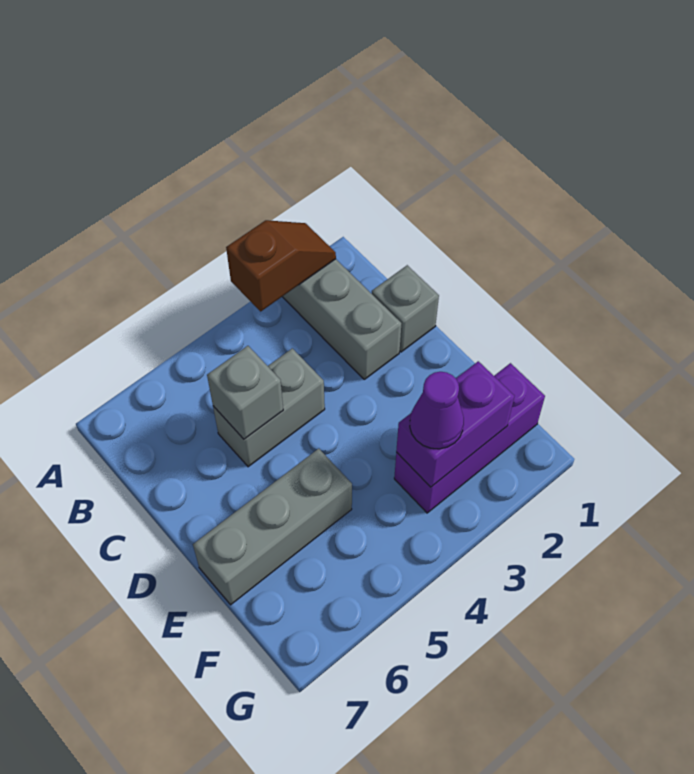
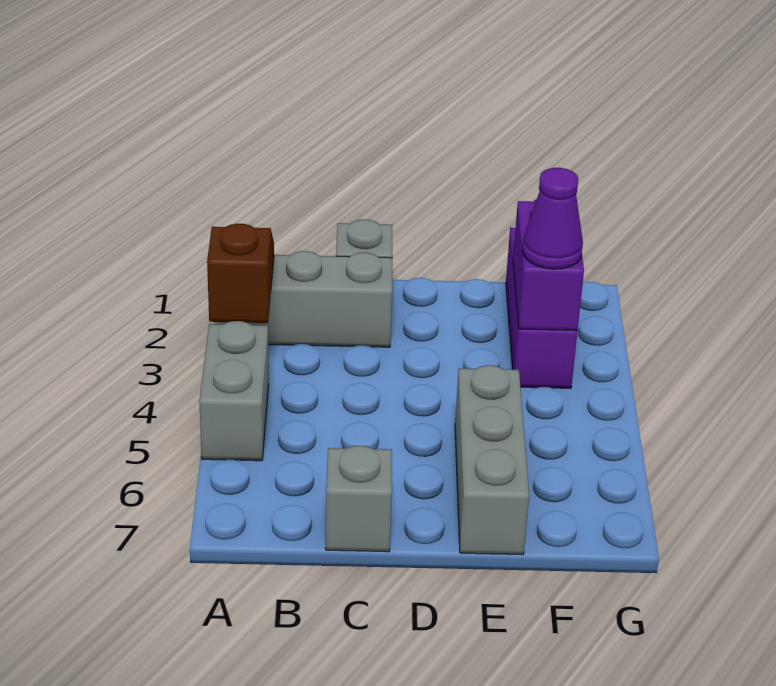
grey brick C4:C5 level 1 -> grey brick A4:A5 level 1
grey brick C5 level 2 -> grey brick C7 level 1

